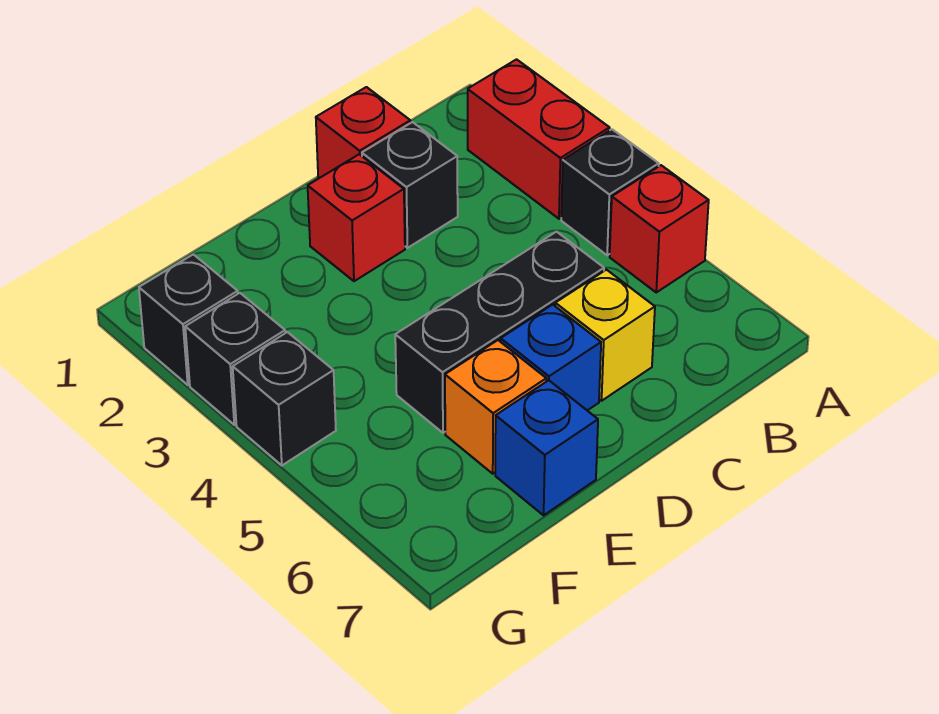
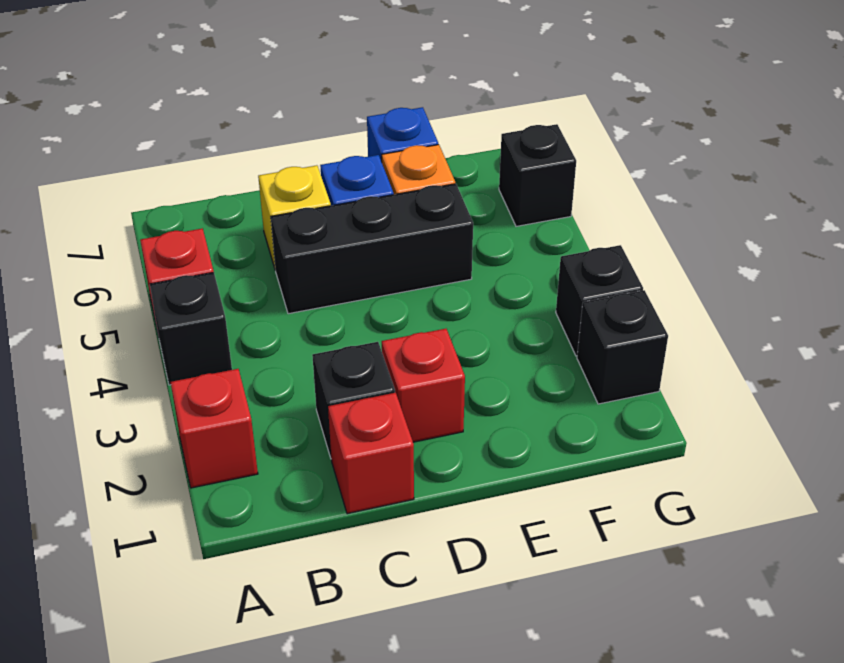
red brick A2:A3 level 1 -> red brick A2 level 1
black brick G4 level 1 -> black brick G6 level 1

